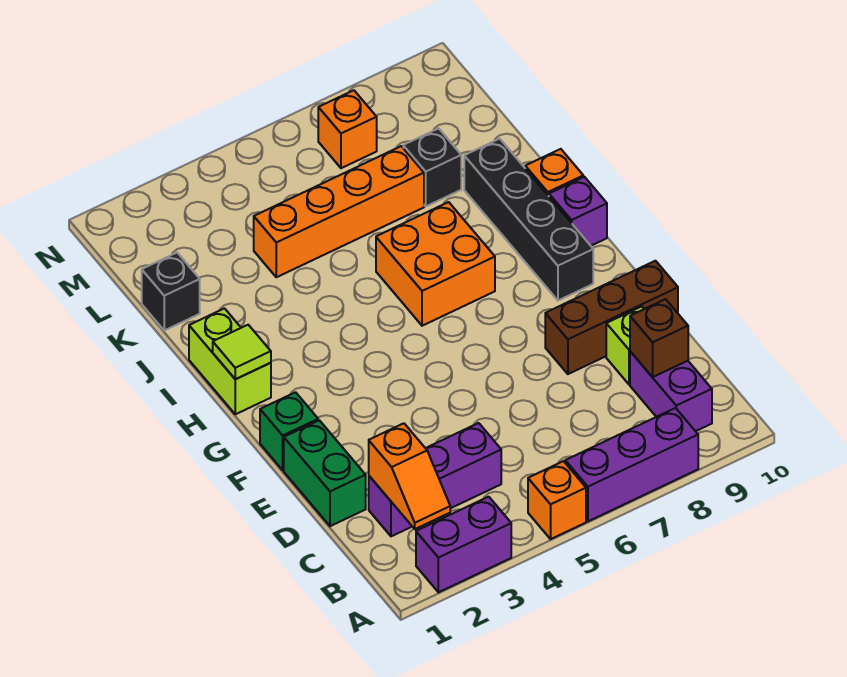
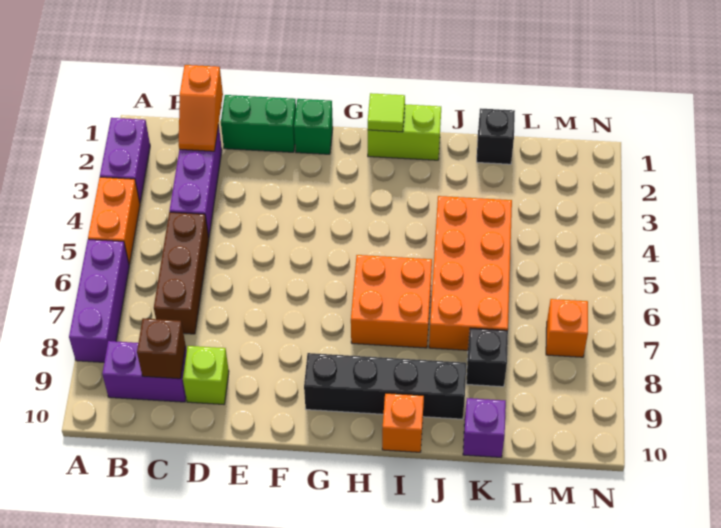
orange brick A5 level 1 -> orange brick A4:A5 level 1
orange slope B2:C2 level 2 top C -> orange slope C1:C2 level 2 top 1
brown brick E8:E10 level 1 -> brown brick C5:C7 level 1
purple brick H10 level 1 -> purple brick K10 level 1
orange brick K4:K7 level 1 -> orange brick J4:K7 level 1

